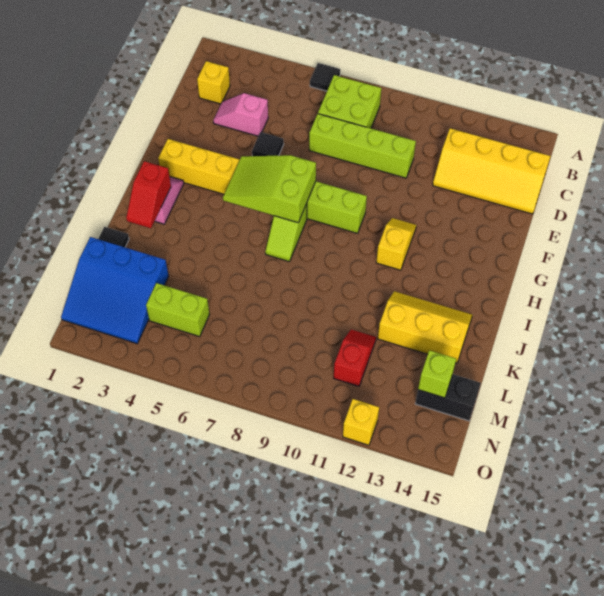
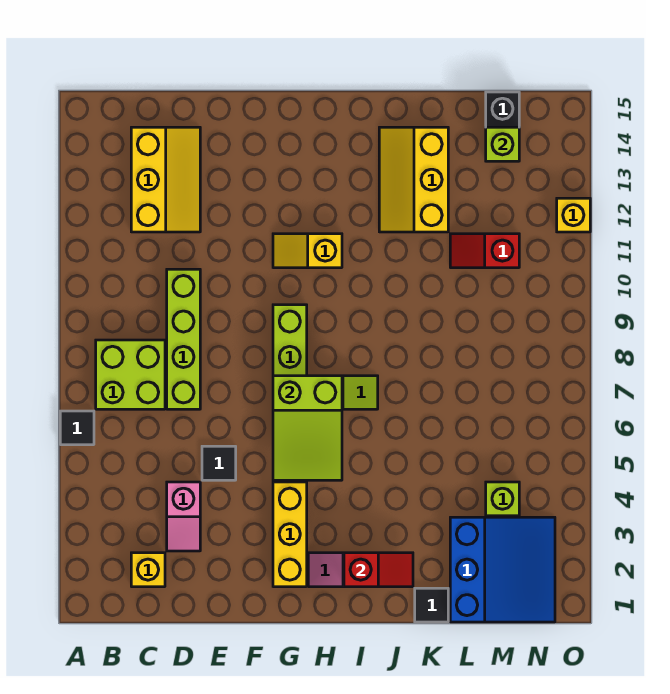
yellow slope C12:D15 level 1 top C -> yellow slope C12:D14 level 1 top C
lime brick M4:M5 level 1 -> lime brick M4 level 1

